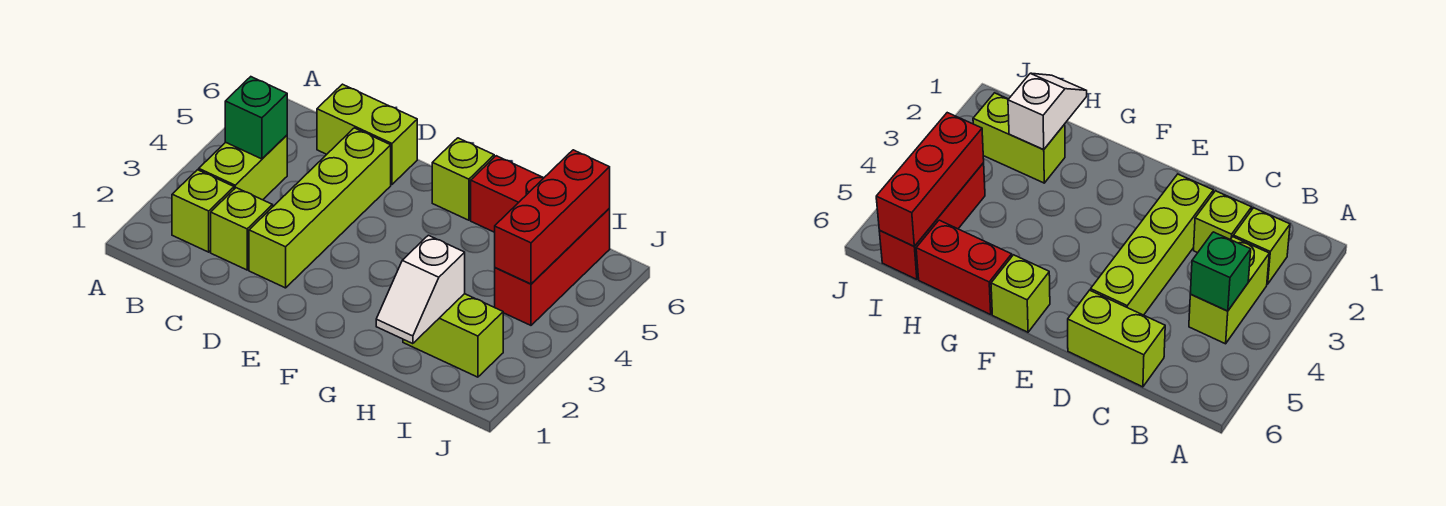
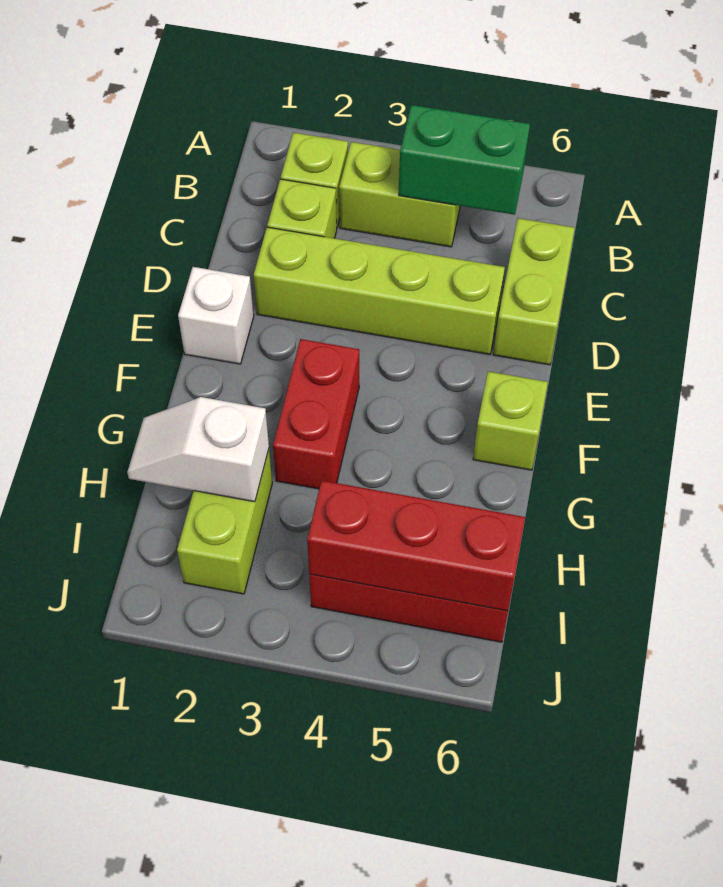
green brick B4 level 2 -> green brick B4:B5 level 2
none -> white brick E1 level 1
red brick G6:H6 level 1 -> red brick F3:G3 level 1

